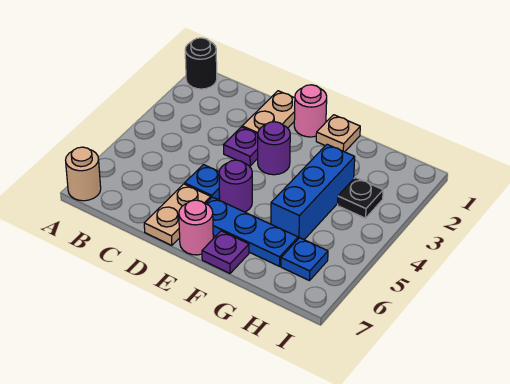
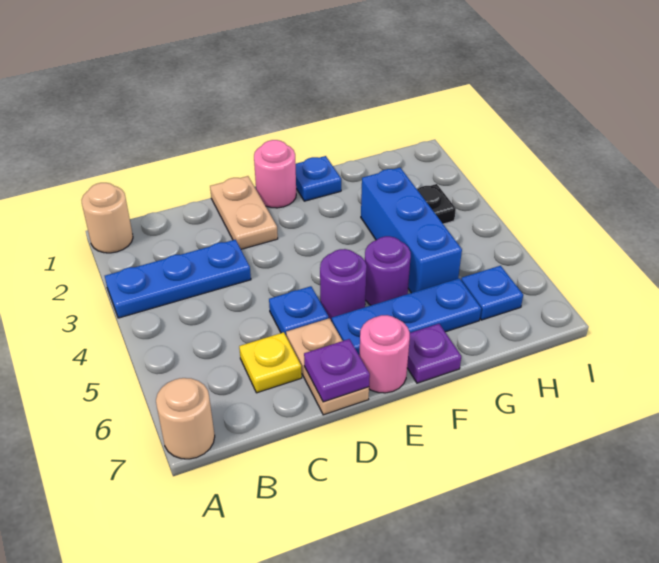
black round brick A1 level 1 -> tan round brick A1 level 1
none -> blue plate A3:C3 level 1
none -> yellow plate C6 level 1
purple plate D3 level 1 -> purple plate D7 level 2
purple round brick E3 level 1 -> purple round brick F5 level 1
tan plate F1 level 1 -> blue plate F1 level 1

